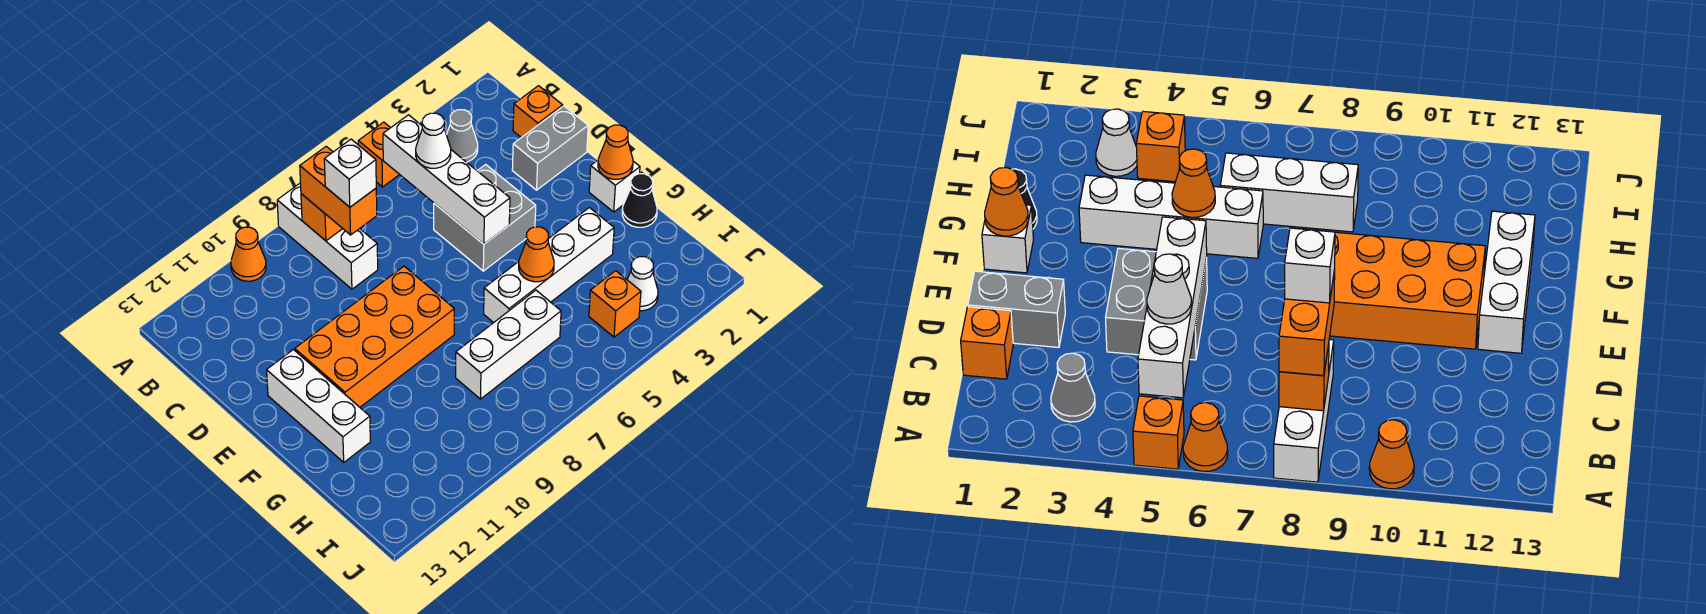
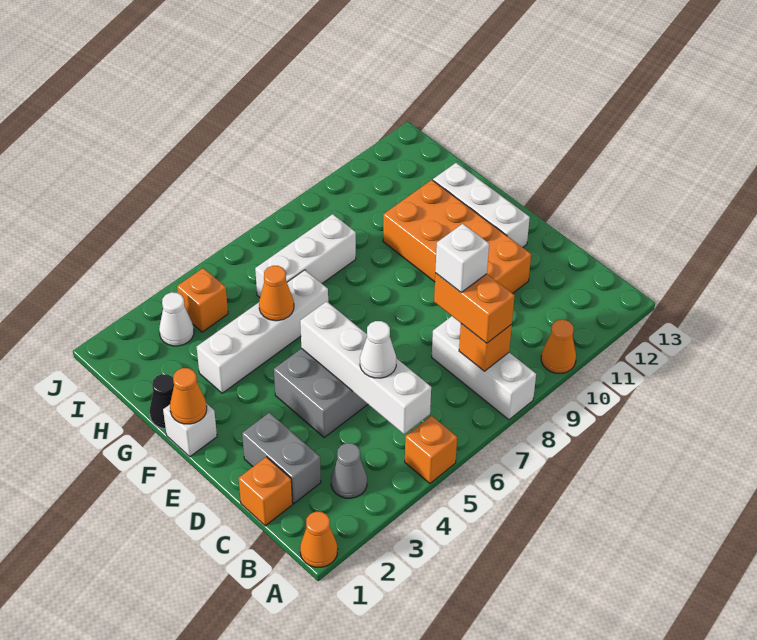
orange cone A6 level 1 -> orange cone A1 level 1
grey brick D1:D2 level 1 -> grey brick C2:D2 level 1
orange brick E8:F11 level 1 -> orange brick D10:G11 level 1

